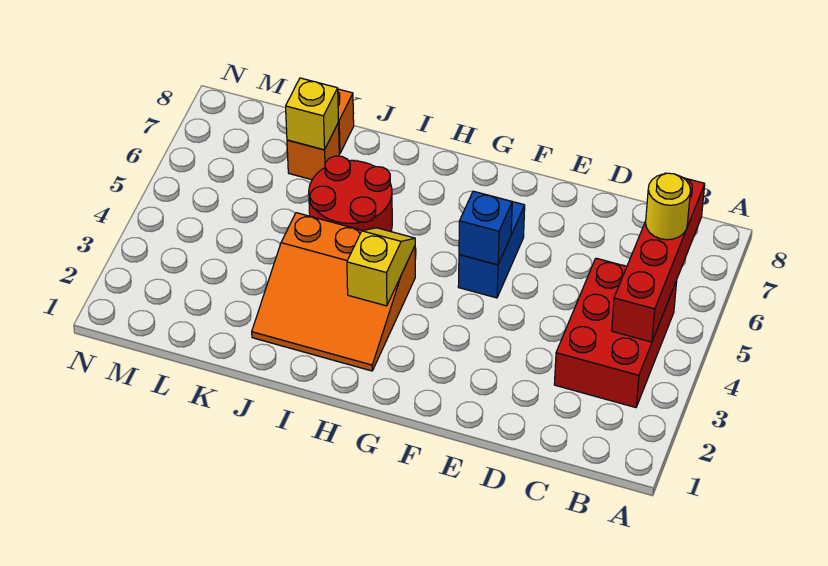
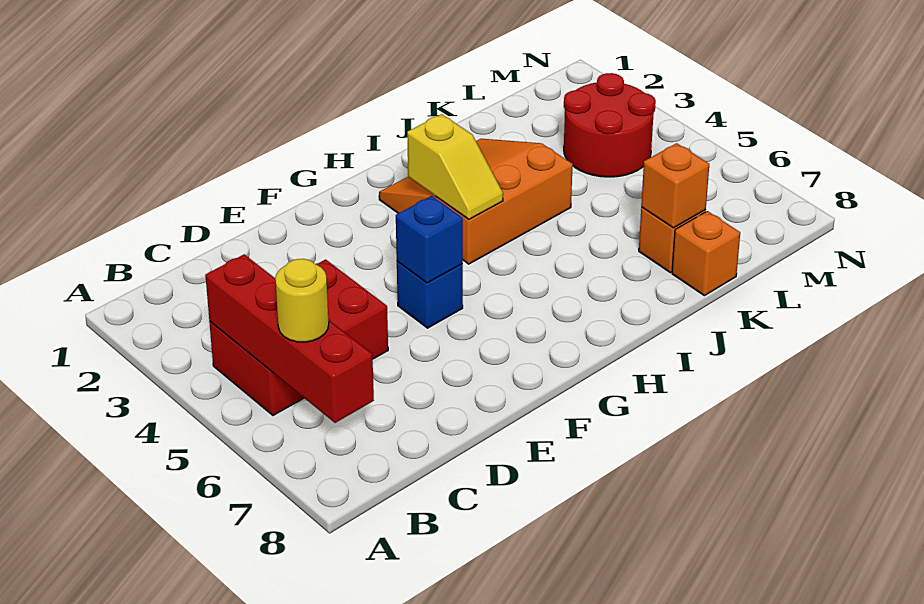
red brick B3:C5 level 1 -> red brick B4:D5 level 1
blue brick F5:F6 level 1 -> blue brick F5 level 1
red round brick I5:J6 level 1 -> red round brick L3:M4 level 1
yellow brick K7 level 2 -> orange brick K7 level 2

